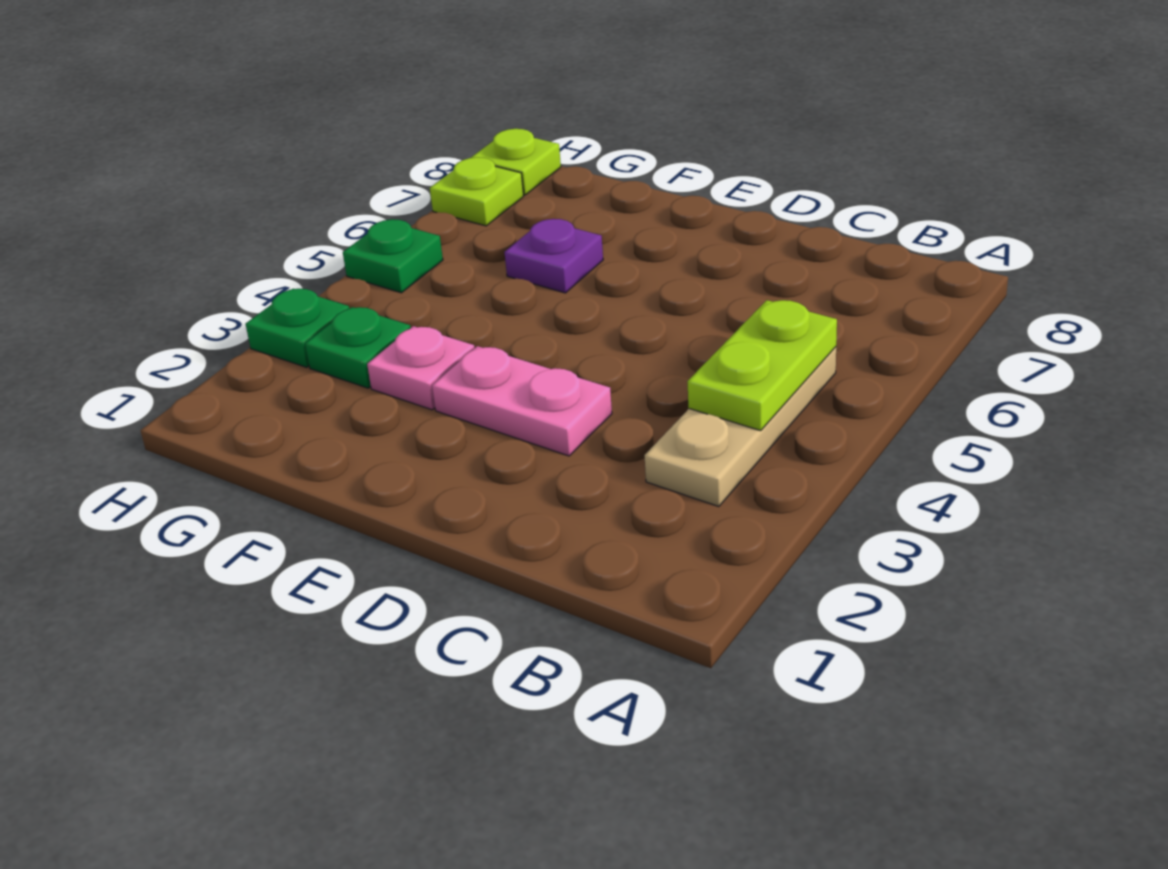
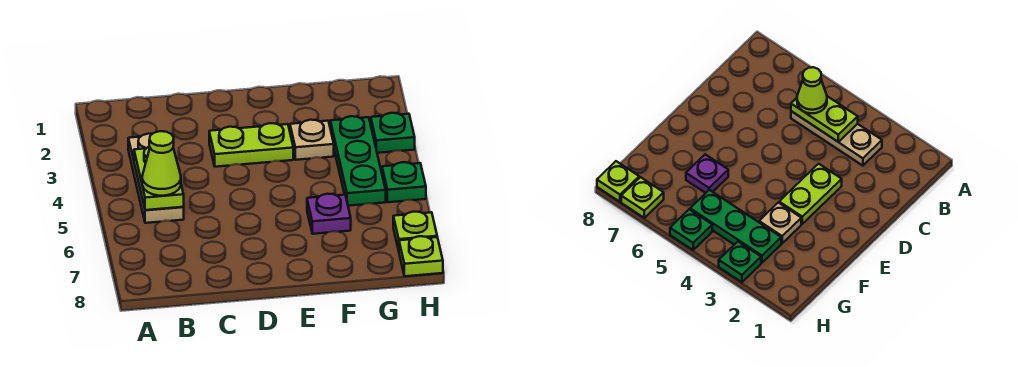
none -> lime cone B5 level 3
pink plate D3:E3 level 1 -> lime plate D3:E3 level 1
pink plate F3 level 1 -> tan plate F3 level 1
green plate G3 level 1 -> green plate G3:G5 level 1

